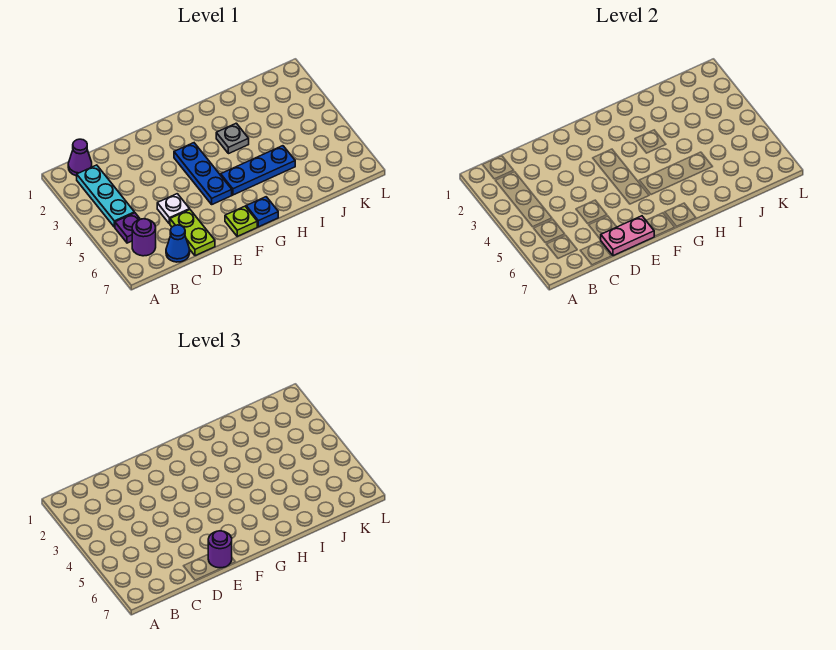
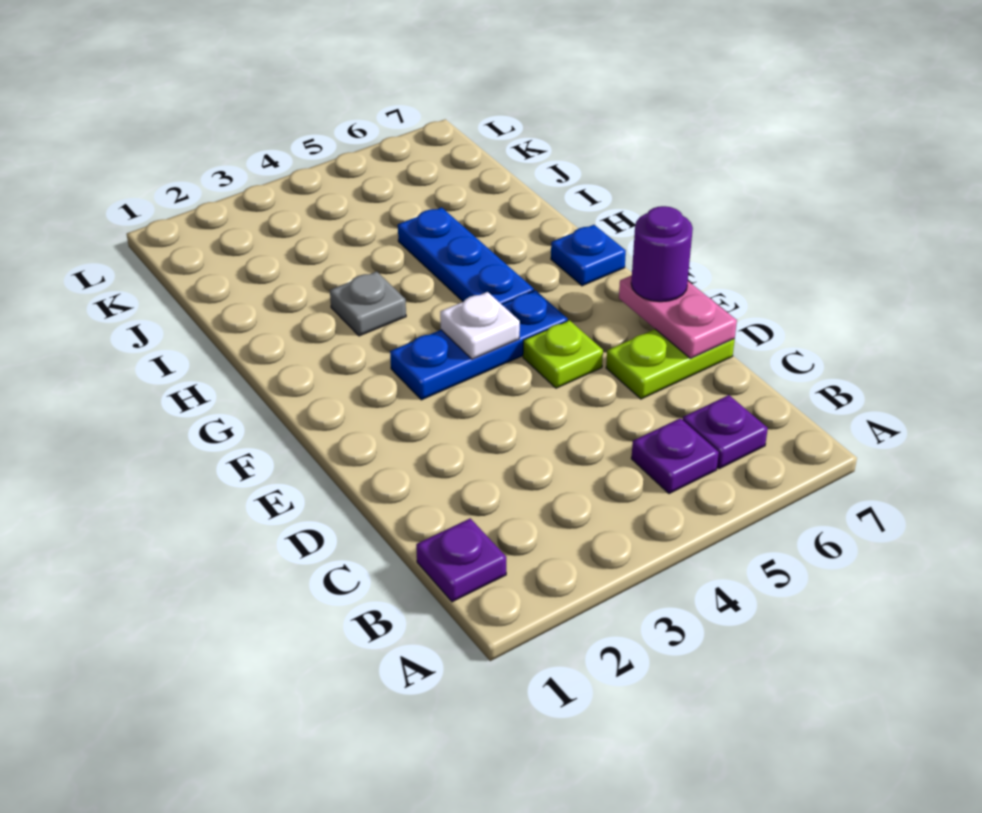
purple cone B1 level 1 -> purple plate B1 level 1
cyan plate B2:B4 level 1 -> none
purple round brick B6 level 1 -> purple plate B6 level 1
blue cone C7 level 1 -> none
white plate D5 level 1 -> white plate F4 level 2
lime plate F7 level 1 -> lime plate E5 level 1

